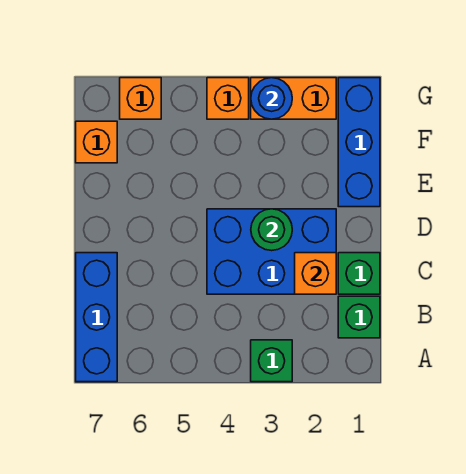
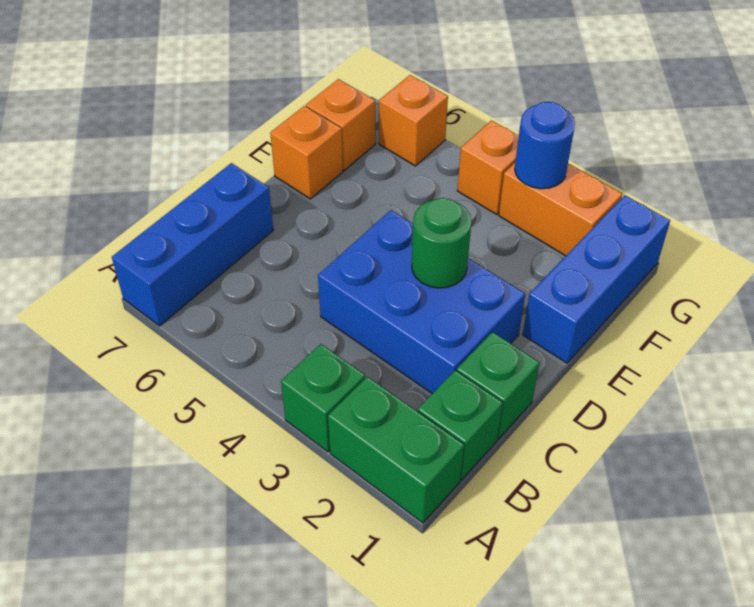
none -> green brick A1:A2 level 1
orange brick C2 level 2 -> orange brick E7 level 1

